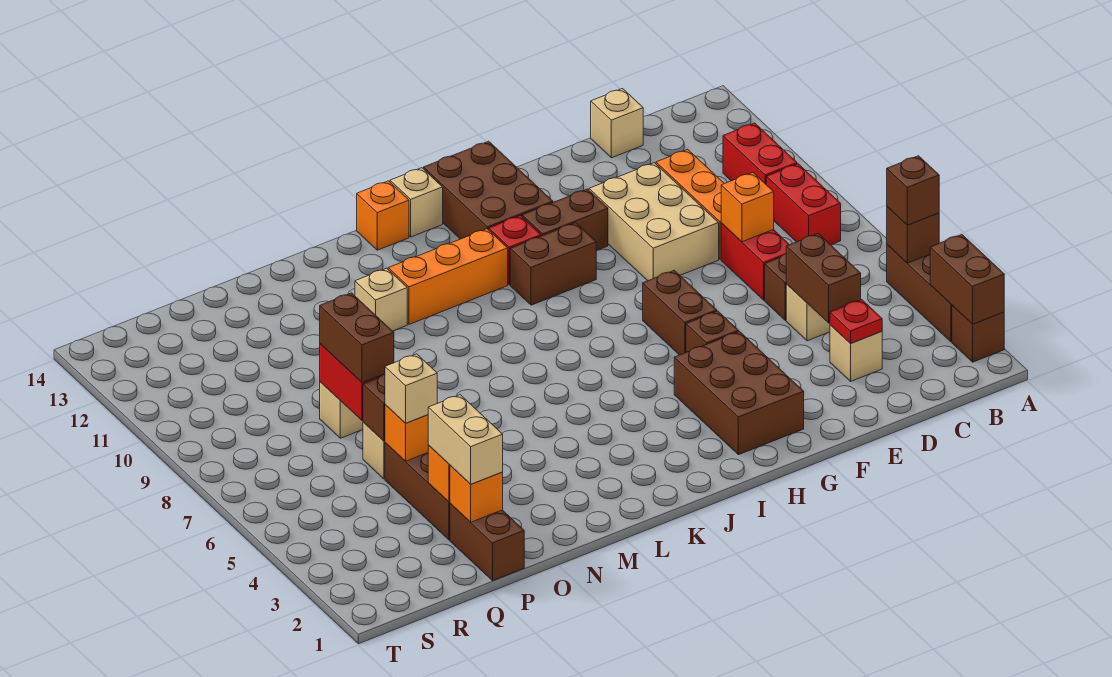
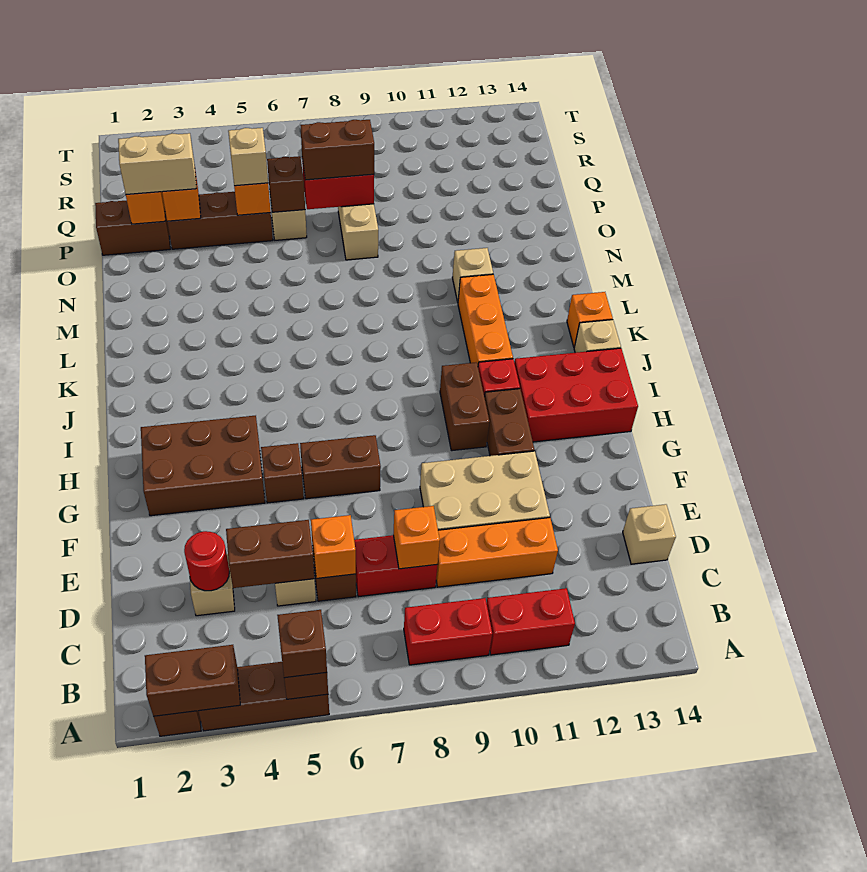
red plate D3 level 2 -> red round brick D3 level 2
none -> orange brick D6 level 2
brown brick H12:I14 level 1 -> red brick H12:I14 level 1

